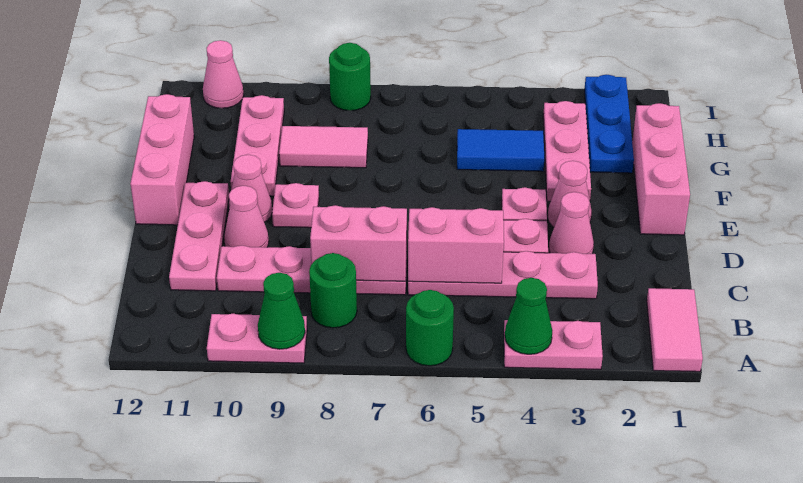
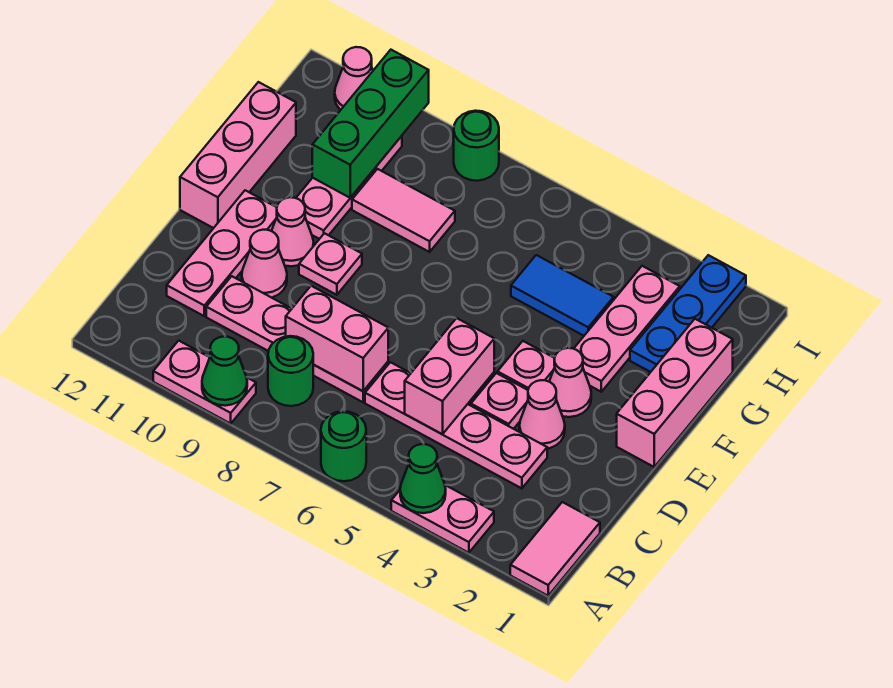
pink brick C5:C6 level 2 -> pink brick C5:D5 level 2
none -> green brick G10:I10 level 2

